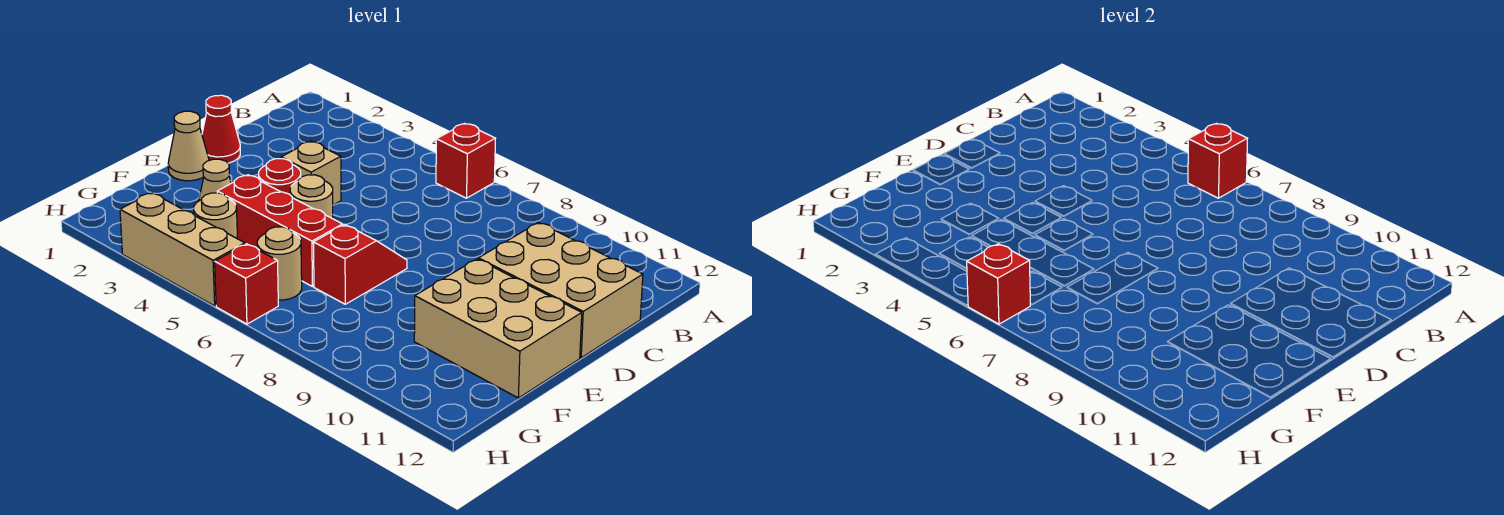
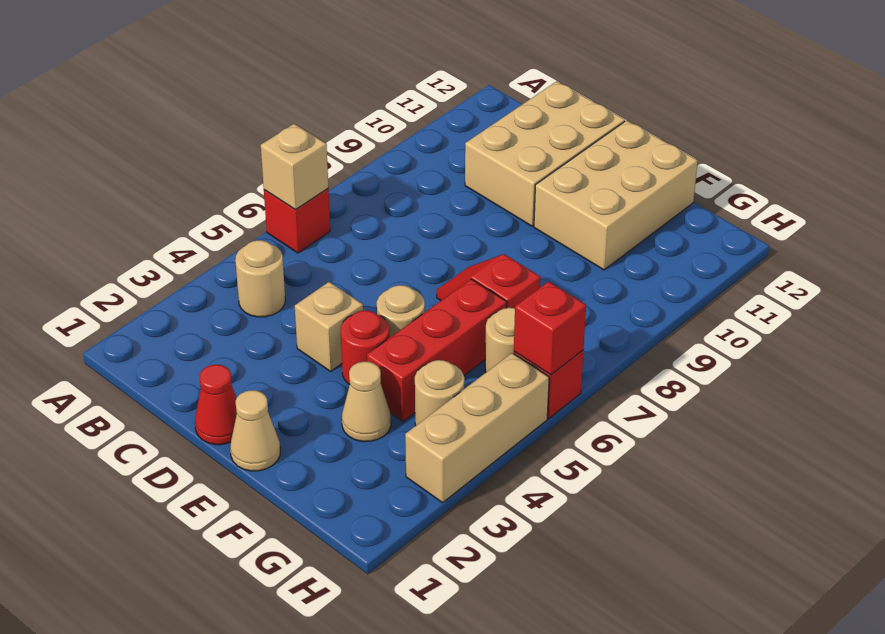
red brick A6 level 2 -> tan brick A6 level 2
none -> tan round brick B4 level 1

